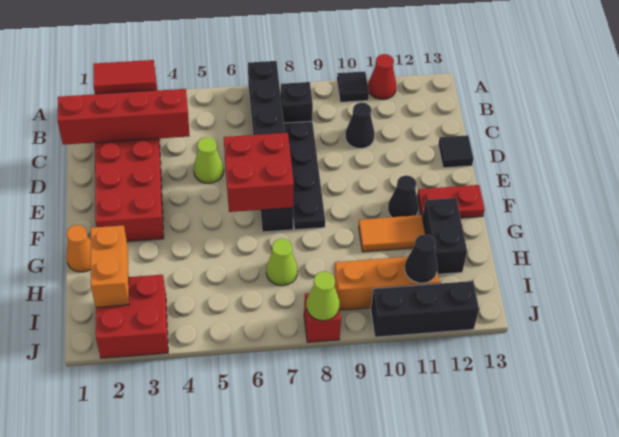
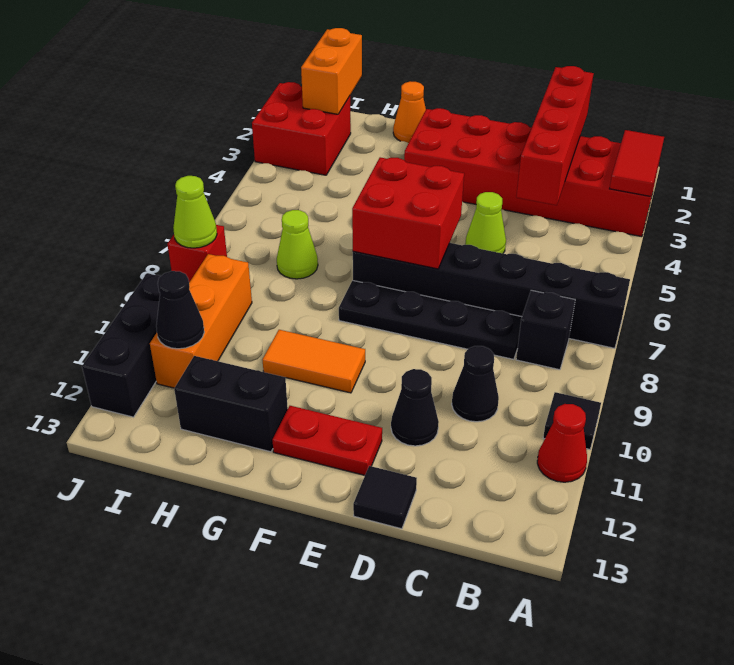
black cone F11 level 1 -> black cone D11 level 1
red plate F12:F13 level 1 -> red plate E12:F12 level 1
orange tile G10:G11 level 1 -> orange tile F10:G10 level 1
orange brick H2:I2 level 2 -> orange brick I1:I2 level 2

